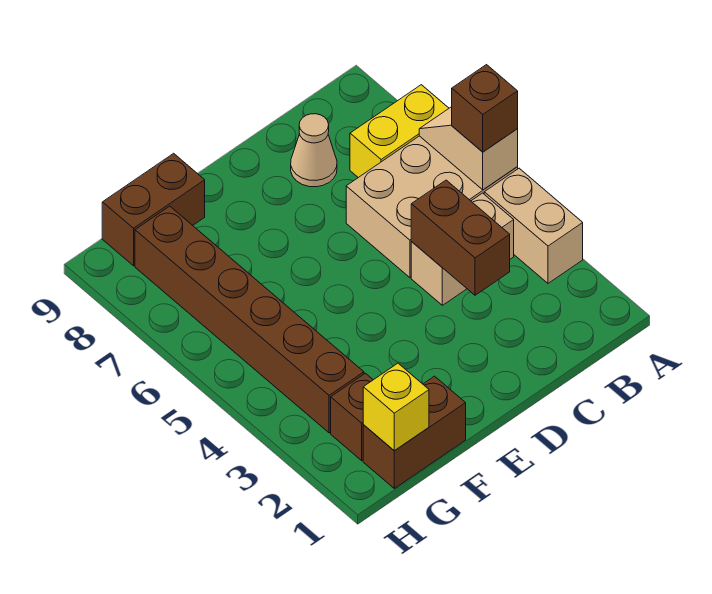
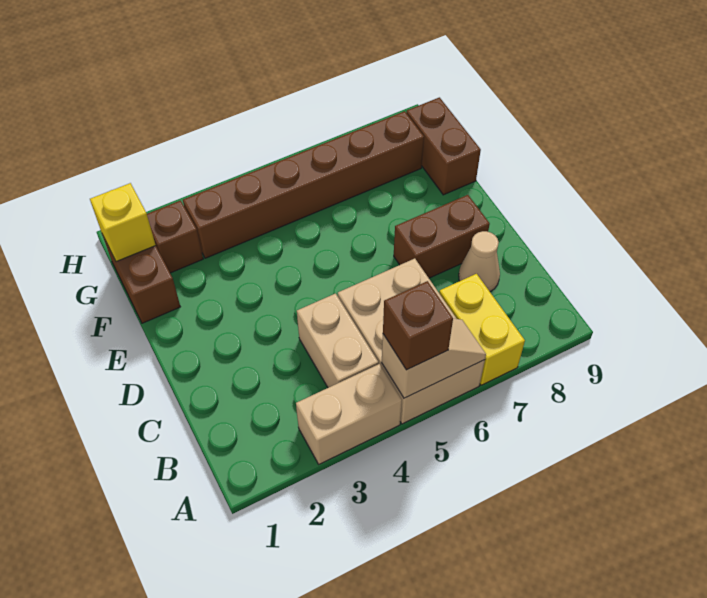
brown brick C3:C4 level 2 -> brown brick D7:D8 level 1

